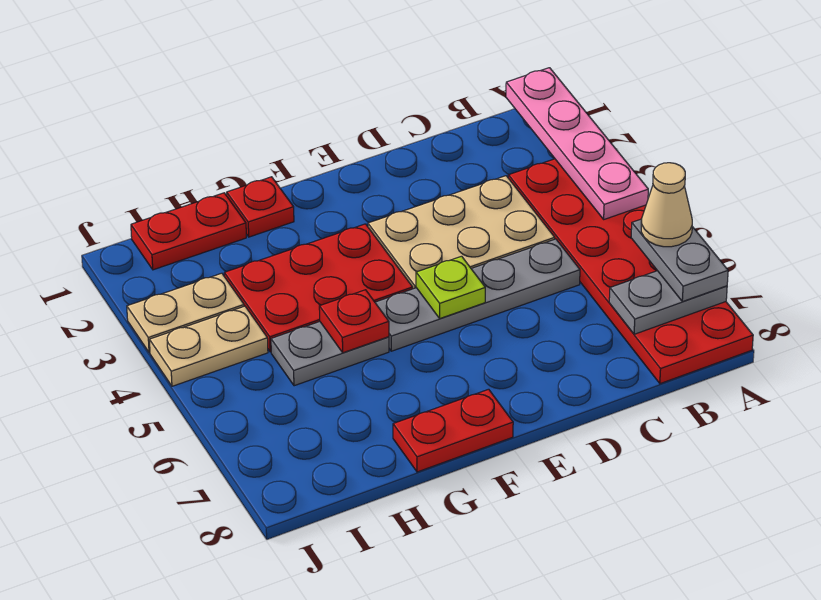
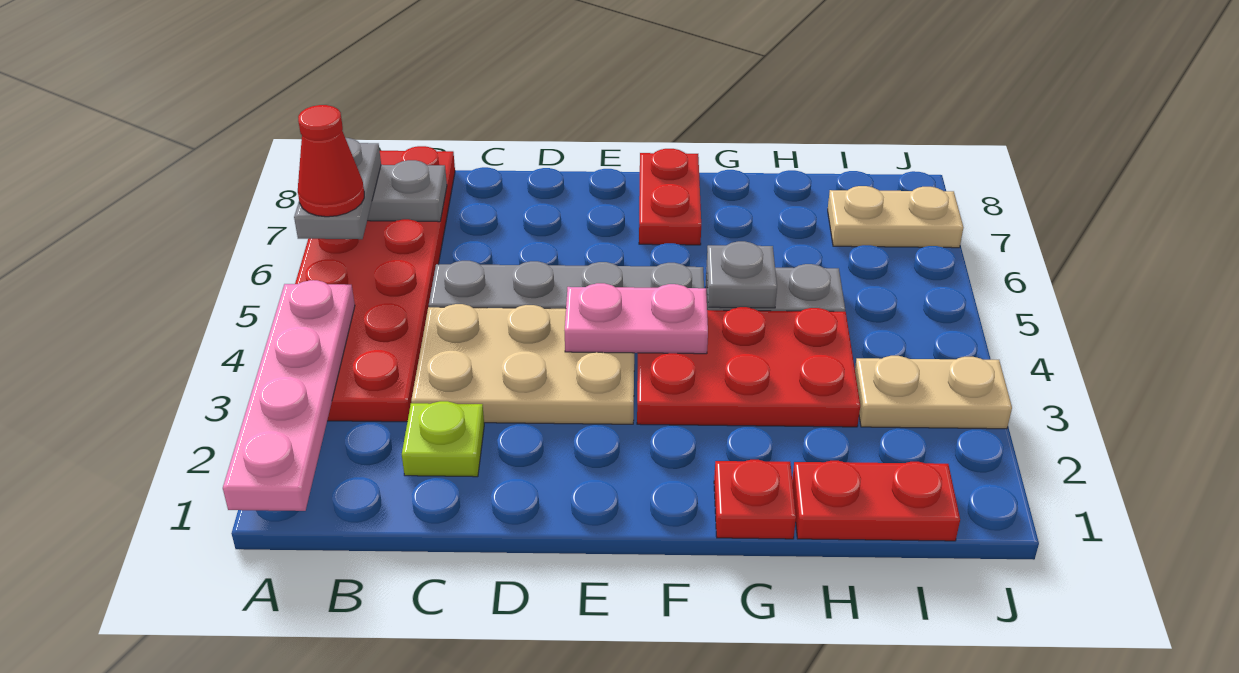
tan cone A6 level 4 -> red cone A6 level 4
none -> pink plate E4:F4 level 2
lime plate E5 level 2 -> lime plate C2 level 1
red plate F8:G8 level 1 -> red plate F7:F8 level 1
red plate G5 level 2 -> grey plate G5 level 2
tan plate I4:J4 level 1 -> tan plate I7:J7 level 1

